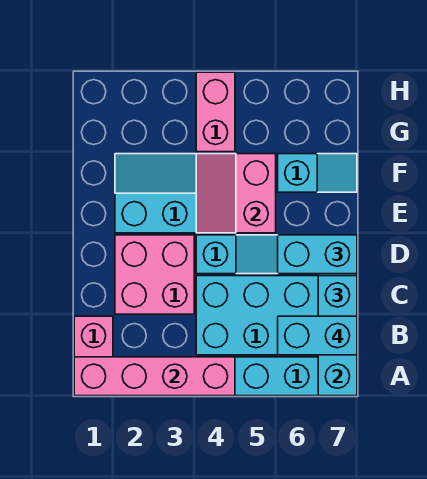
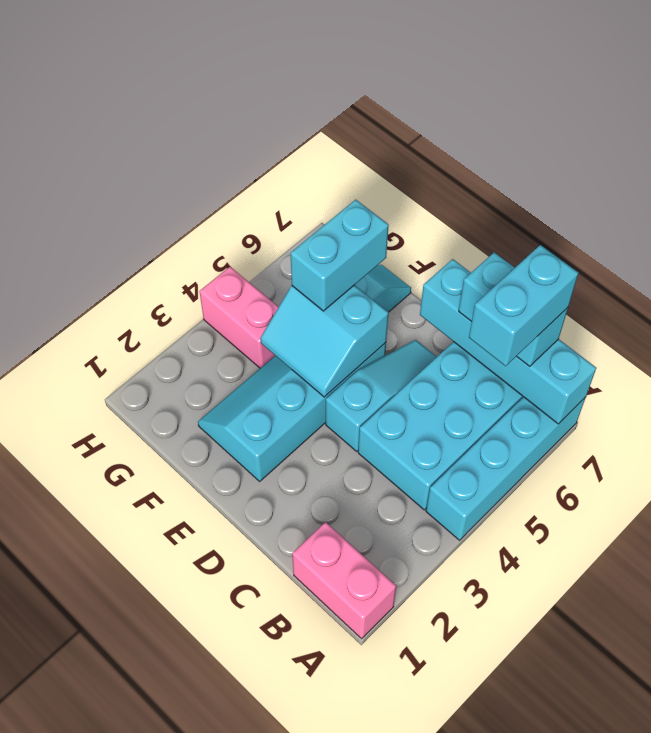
pink brick A1:A4 level 2 -> none
pink brick C2:D3 level 1 -> none
cyan brick D6:D7 level 3 -> cyan brick F5:F6 level 3
pink slope E4:F5 level 2 top 5 -> cyan slope E4:F5 level 2 top 5

